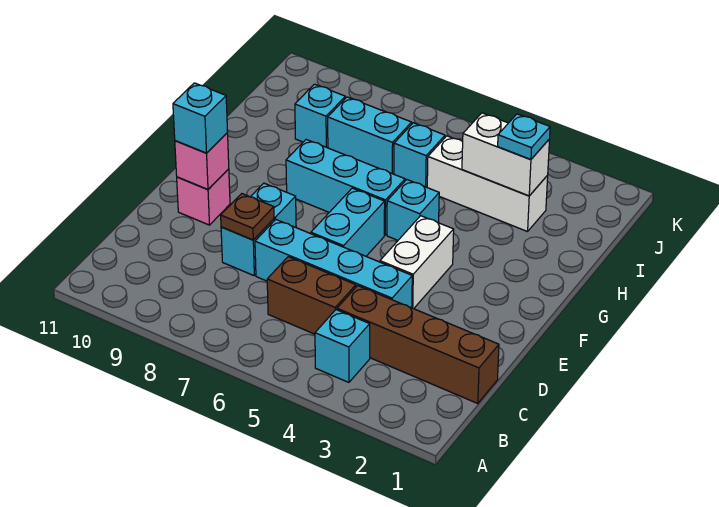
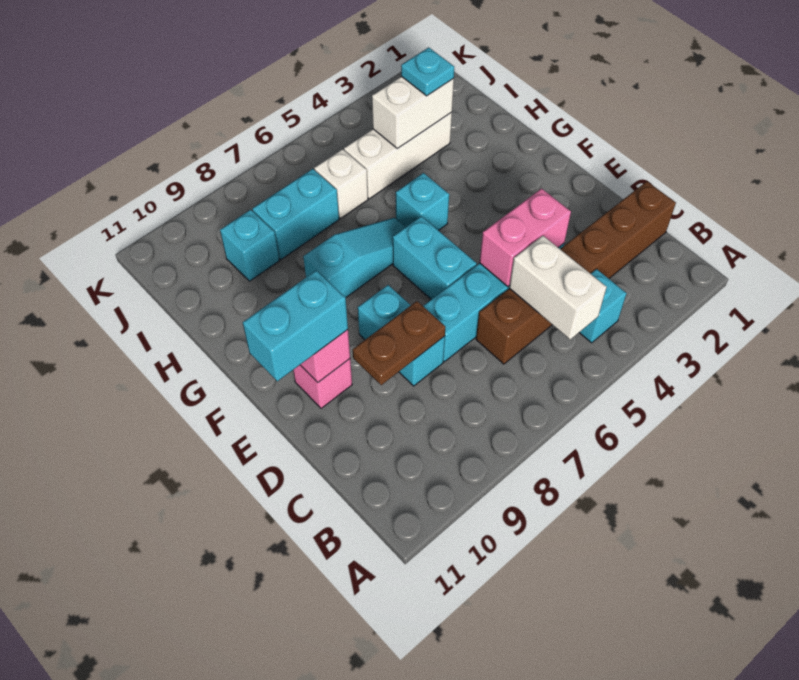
none -> pink brick D4:D5 level 2
brown plate D8 level 2 -> brown plate D8:D9 level 2
white brick E4:F4 level 1 -> white brick B5:C5 level 2
cyan brick E10 level 3 -> cyan brick E10:E11 level 3
cyan brick G6:G8 level 1 -> cyan slope G6:G8 level 1 top 8
cyan brick I6 level 1 -> white brick I6 level 1

